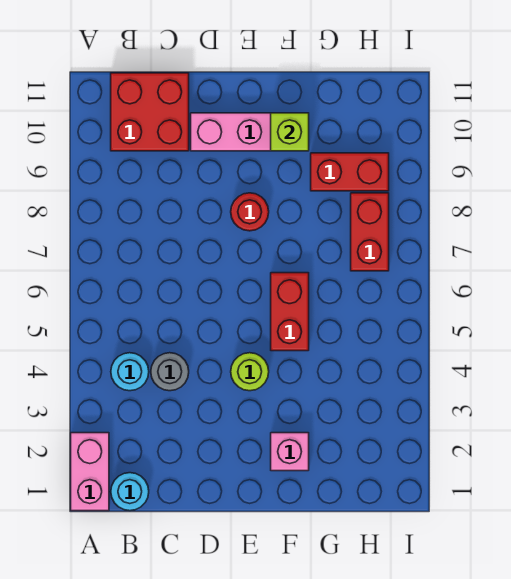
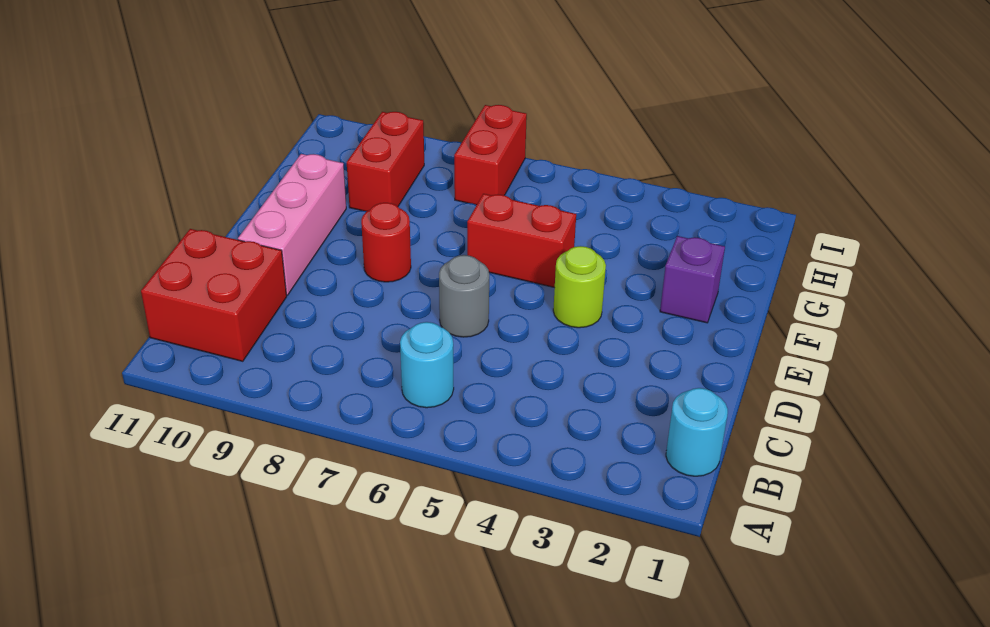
pink brick A1:A2 level 1 -> none
cyan round brick B4 level 1 -> cyan round brick B6 level 1
grey round brick C4 level 1 -> grey round brick D6 level 1
pink brick F2 level 1 -> purple brick F2 level 1
lime brick F10 level 2 -> none
red brick H7:H8 level 1 -> red brick H7:I7 level 1

